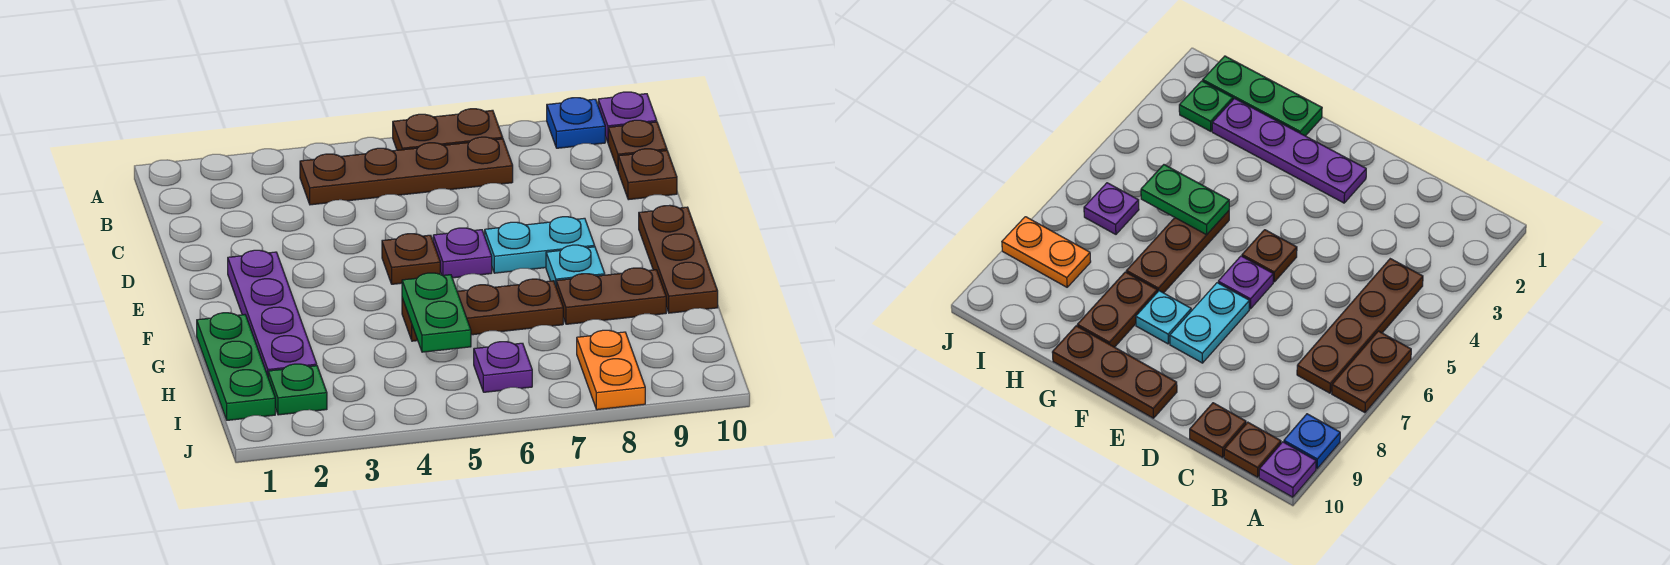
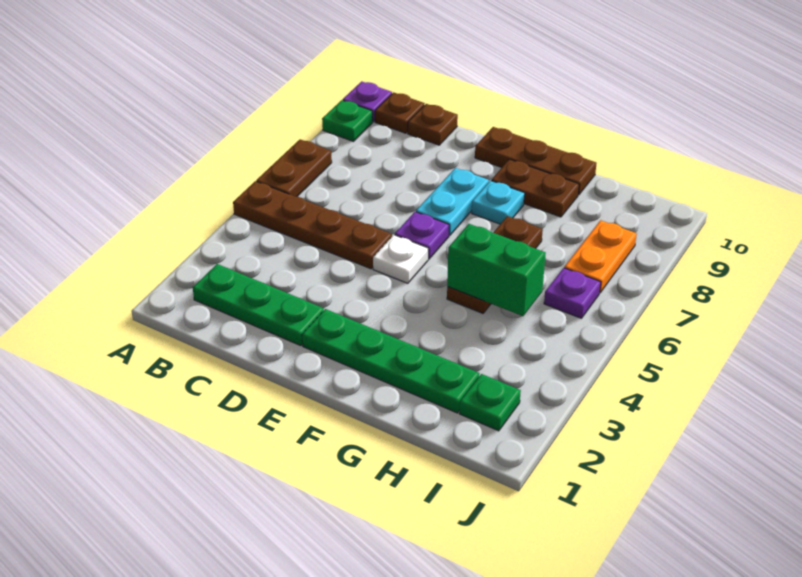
blue plate A9 level 1 -> green plate A9 level 1
brown plate B4:B7 level 1 -> brown plate A5:D5 level 1
purple plate E2:H2 level 1 -> green plate E2:H2 level 1
brown plate E5 level 1 -> white plate E5 level 1
green plate G1:I1 level 1 -> green plate B2:D2 level 1
green plate G5:H5 level 2 -> green brick G5:H5 level 2
brown plate G8:G9 level 1 -> brown plate F9:G9 level 1
orange plate I8:J8 level 1 -> orange plate I7:I8 level 1

